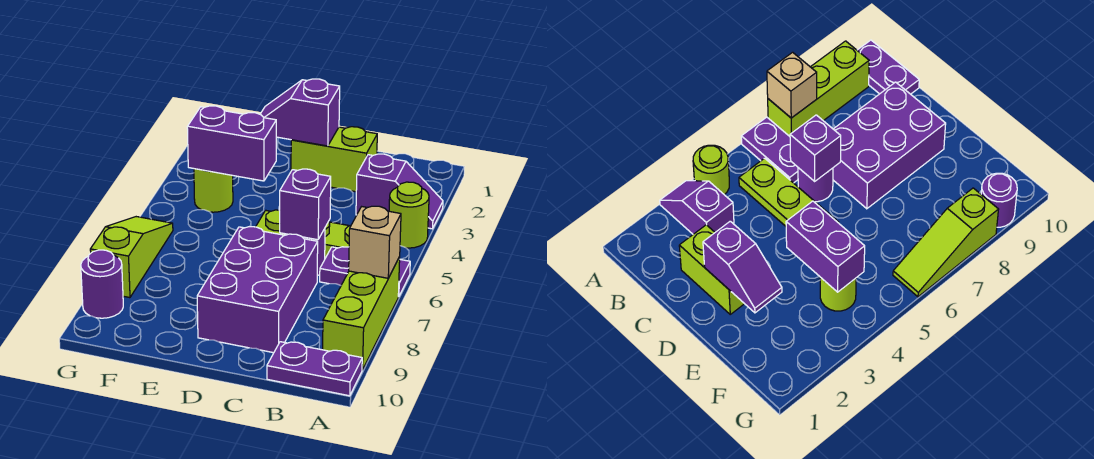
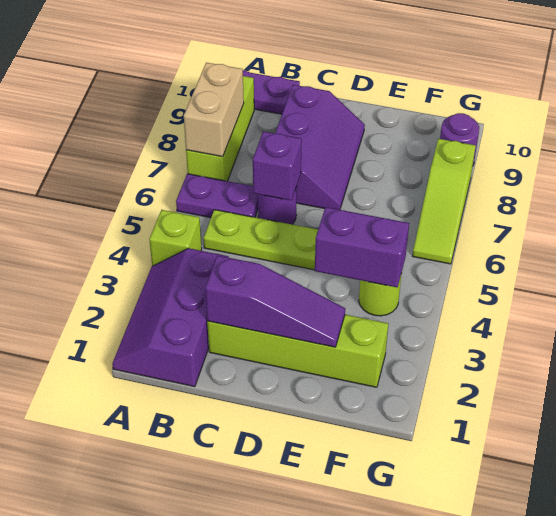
purple slope A3:B3 level 1 top B -> purple slope A1:B3 level 1 top B
lime round brick A4 level 1 -> lime brick A4 level 1
tan brick A7 level 2 -> tan brick A7:A8 level 2
lime brick C2:D2 level 1 -> lime brick C2:F2 level 1
purple brick C7:D9 level 1 -> purple slope C7:D9 level 1 top C
purple slope D2:E2 level 2 top D -> purple slope C2:E2 level 2 top C

